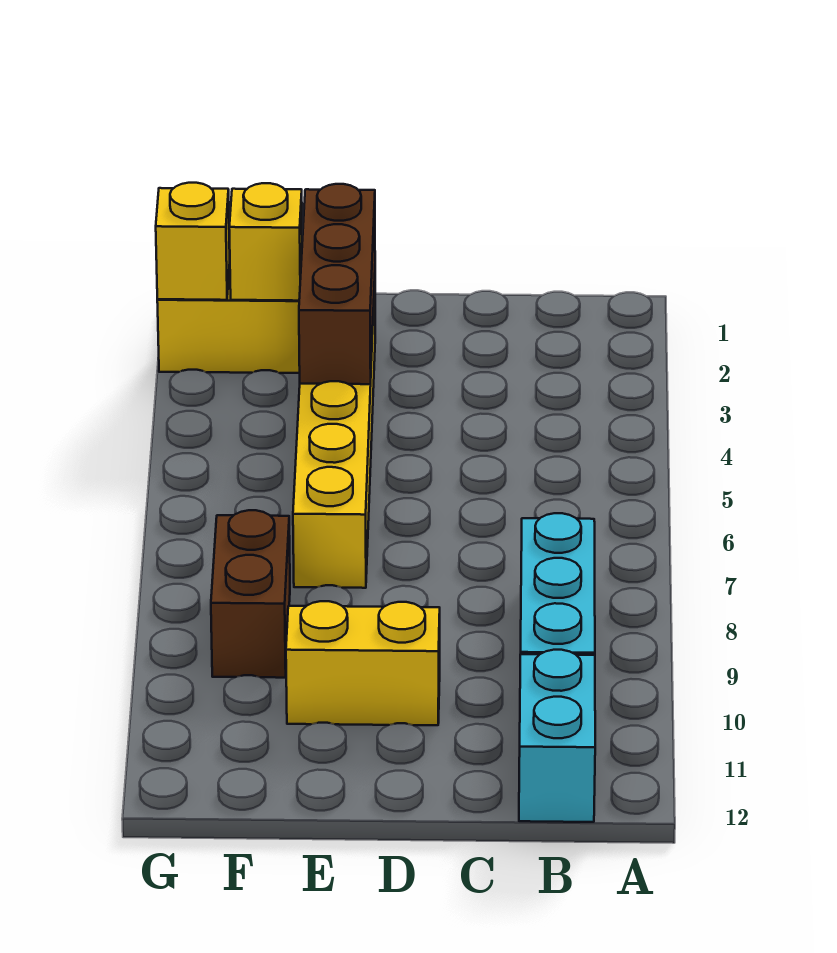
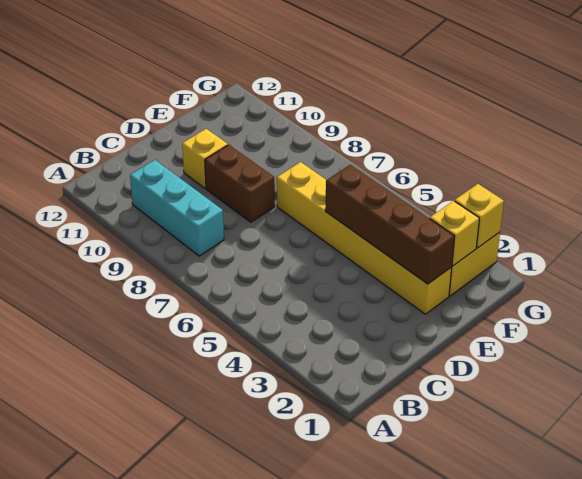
cyan brick B11:B12 level 1 -> none
yellow brick D10:E10 level 1 -> yellow brick D10 level 1
brown brick E2:E4 level 2 -> brown brick E2:E5 level 2
brown brick F8:F9 level 1 -> brown brick D8:D9 level 1

